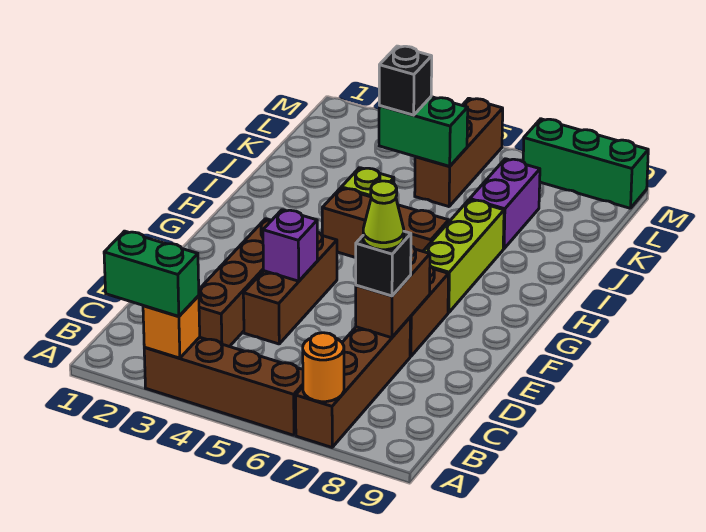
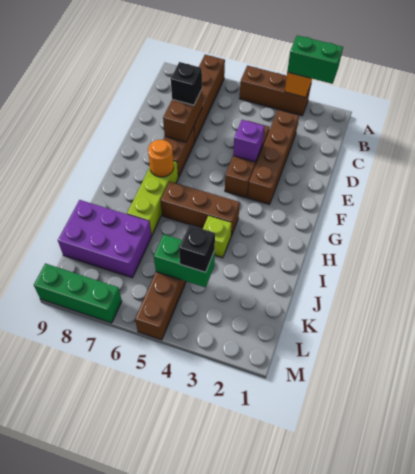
brown brick A3:A6 level 1 -> brown brick A3:A5 level 1
orange round brick A7 level 2 -> orange round brick G7 level 2
lime cone D7 level 4 -> none
purple brick J7:K7 level 1 -> purple brick J7:K9 level 1

